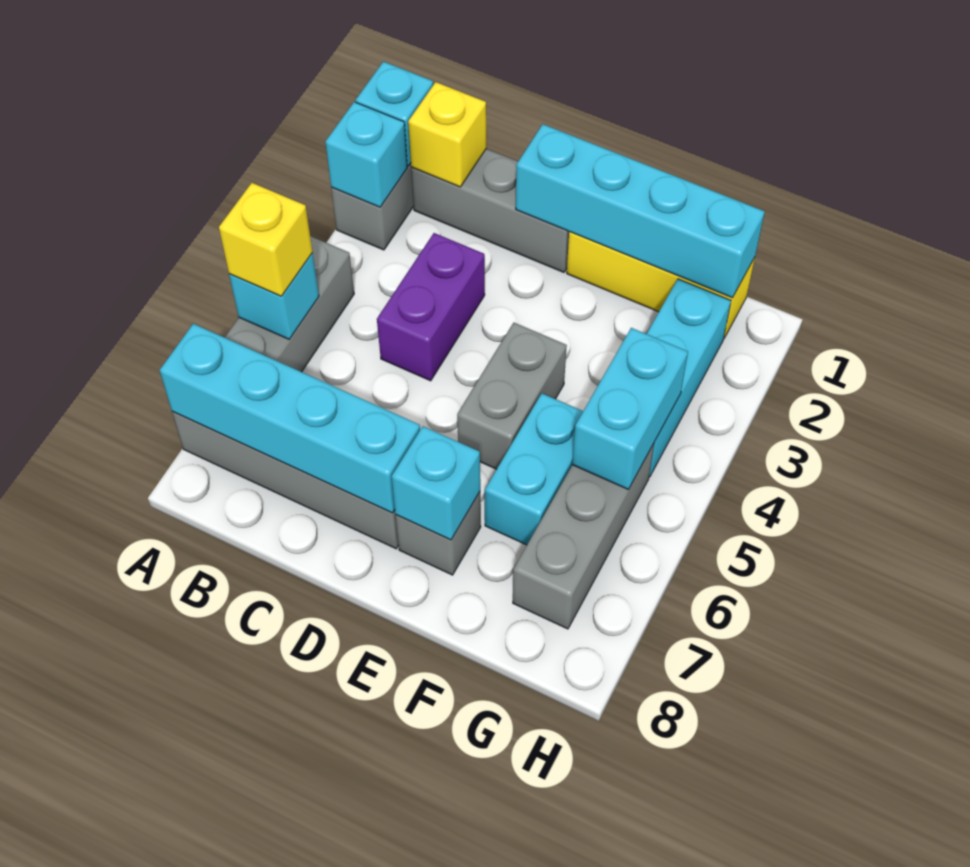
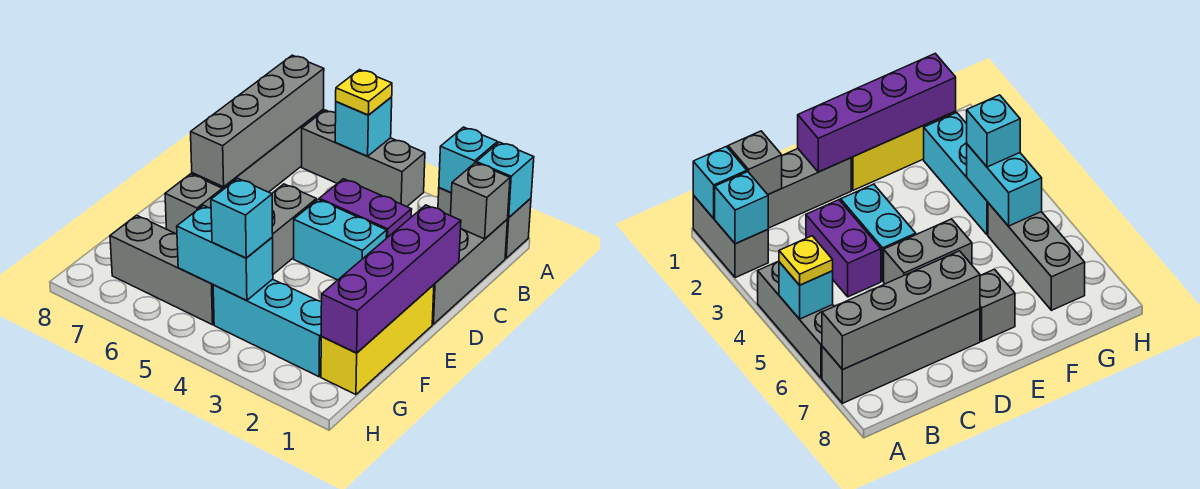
yellow brick A5 level 3 -> yellow plate A5 level 3
cyan brick A7:D7 level 2 -> grey brick A7:D7 level 2
yellow brick B1 level 2 -> grey brick B1 level 2
cyan brick D1:G1 level 2 -> purple brick D1:G1 level 2
grey brick E4:E5 level 1 -> grey brick D5:E5 level 1
cyan brick E7 level 2 -> cyan brick G4 level 3
cyan brick F5:F6 level 1 -> cyan brick D3:D4 level 1

